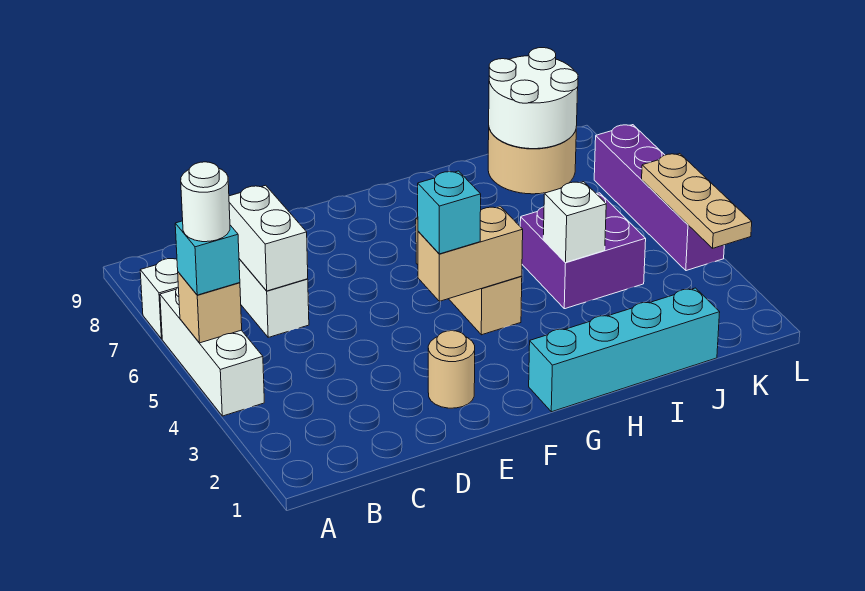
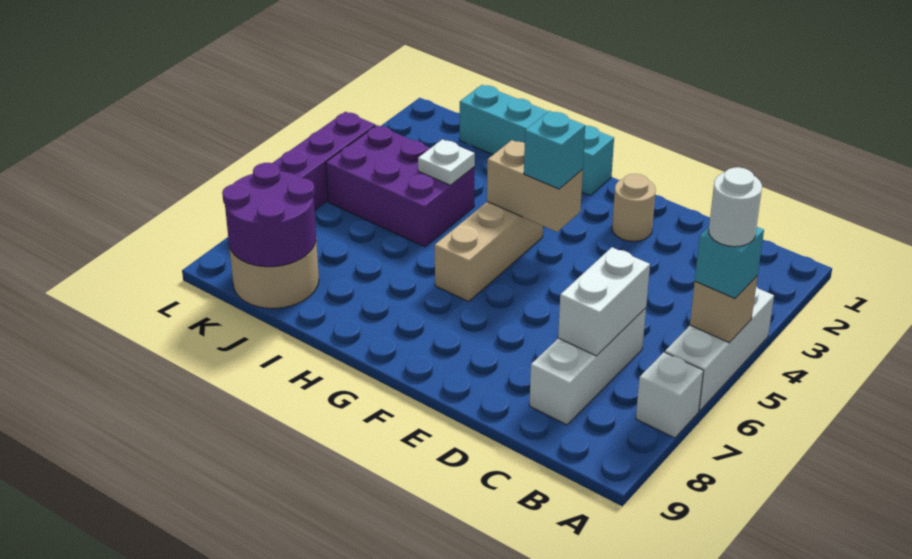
purple brick I4:J5 level 1 -> purple brick I4:K5 level 1
white brick I4 level 2 -> white plate I4 level 2
white round brick J8:K9 level 2 -> purple round brick J8:K9 level 2
tan plate L3:L5 level 2 -> none

